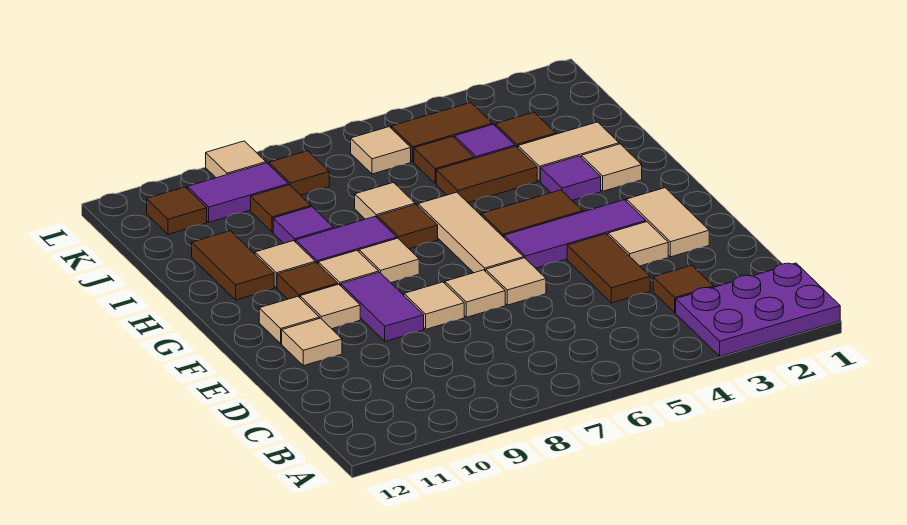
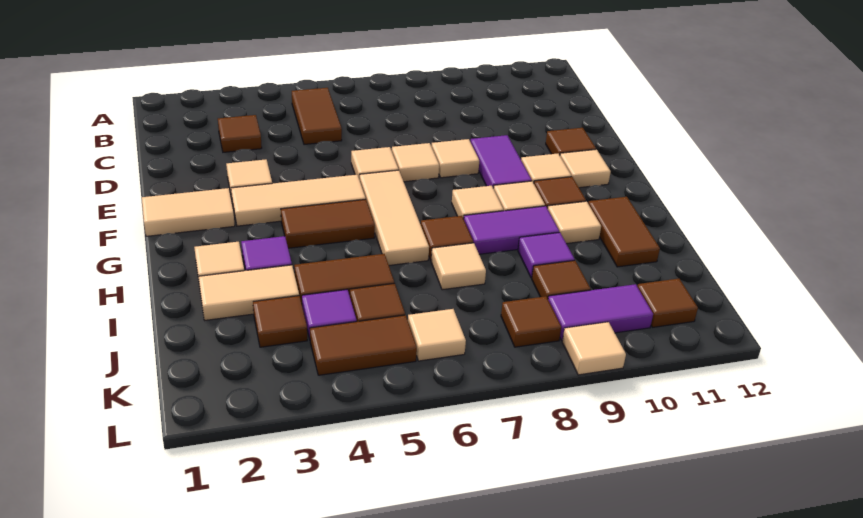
purple plate A1:B3 level 1 -> none
brown tile D4:E4 level 1 -> brown tile B5:C5 level 1
tan tile E2:F2 level 1 -> tan tile F1:F2 level 1
tan tile E11 level 1 -> brown tile E11 level 1
purple tile F3:F5 level 1 -> tan tile F3:F5 level 1

